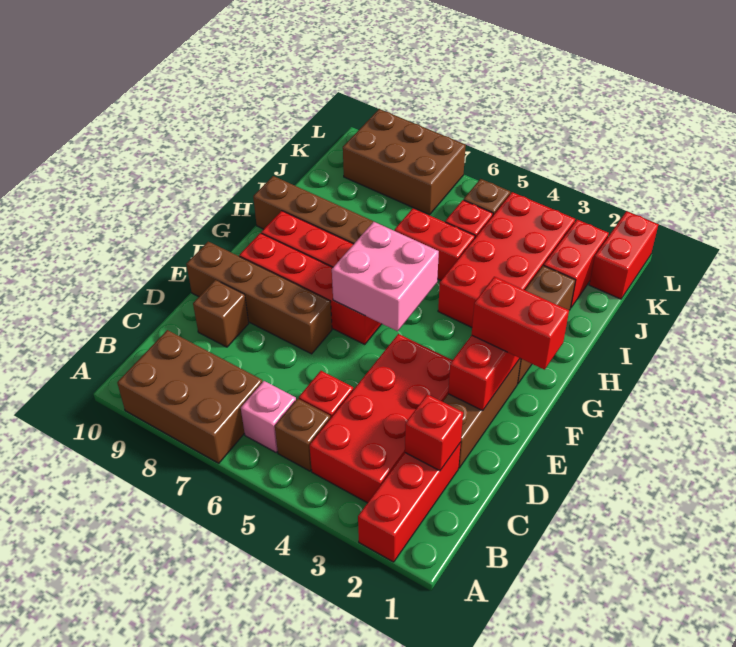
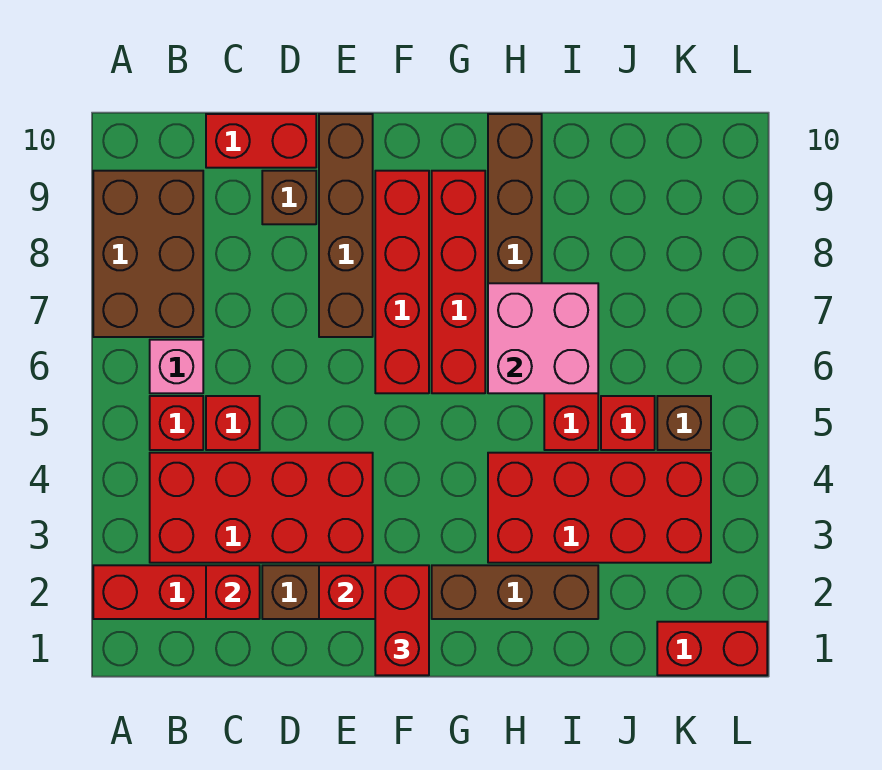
brown brick B5 level 1 -> red brick B5 level 1
pink brick F5:G6 level 2 -> pink brick H6:I7 level 2
red brick J2:K2 level 1 -> red brick C10:D10 level 1
brown brick K7:L9 level 1 -> none

